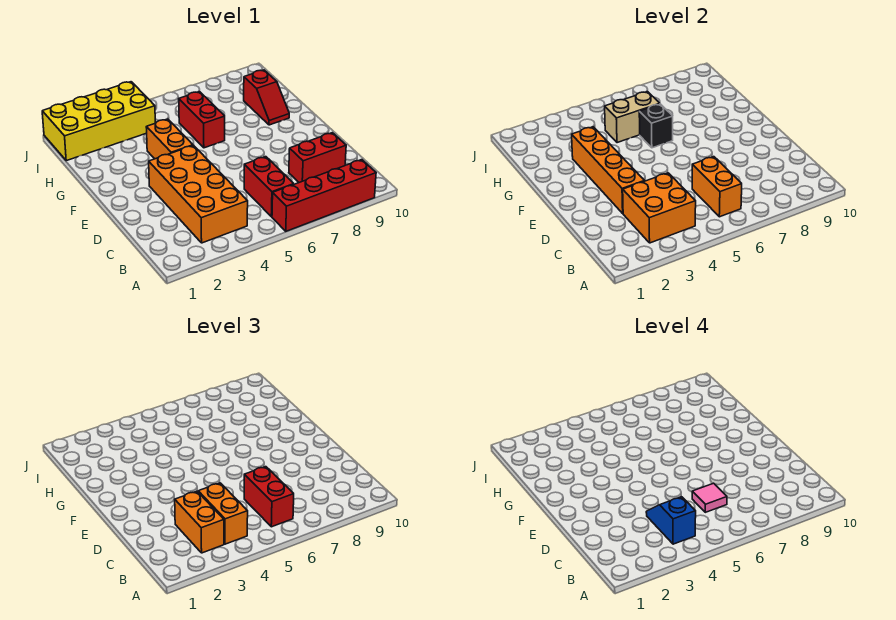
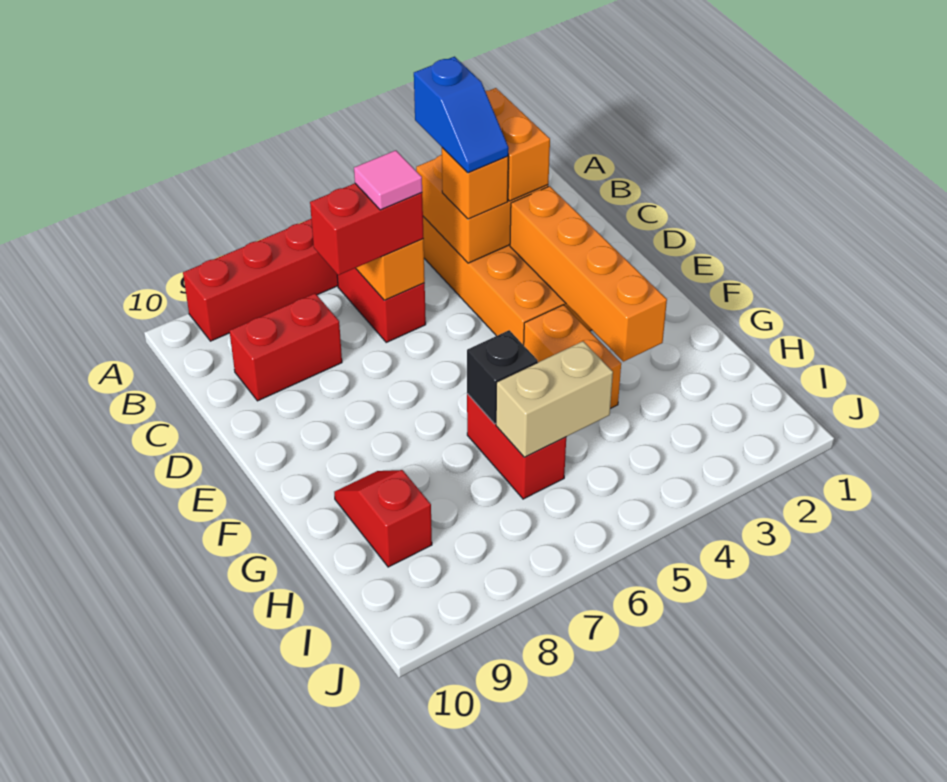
orange brick B4:C4 level 3 -> orange brick C4 level 3
red brick B6:C6 level 3 -> red brick C6:C7 level 3
yellow brick I1:J4 level 1 -> none

